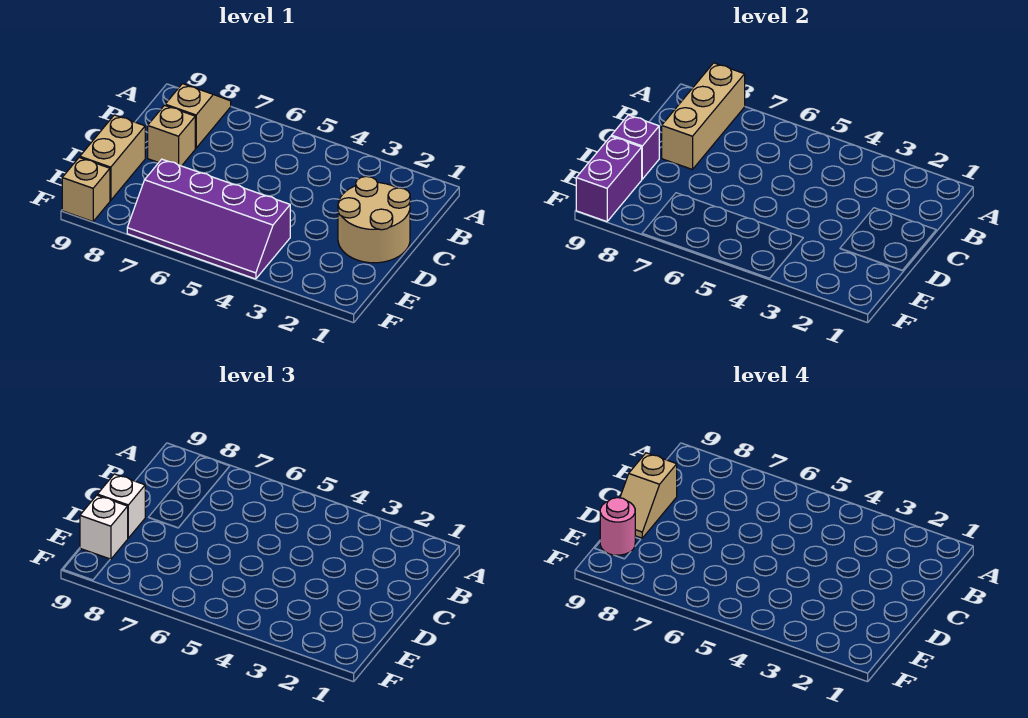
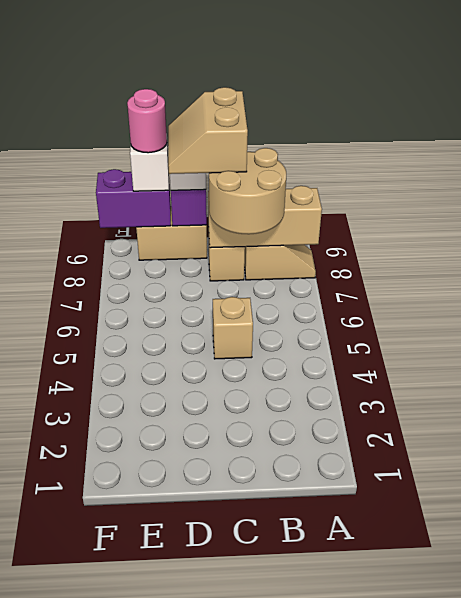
tan round brick C1:D2 level 1 -> tan round brick B7:C8 level 3
tan slope C9:D9 level 4 top C -> tan slope C8:D9 level 4 top C
purple slope E4:F7 level 1 top E -> none
tan brick F9 level 1 -> tan brick C5 level 1

